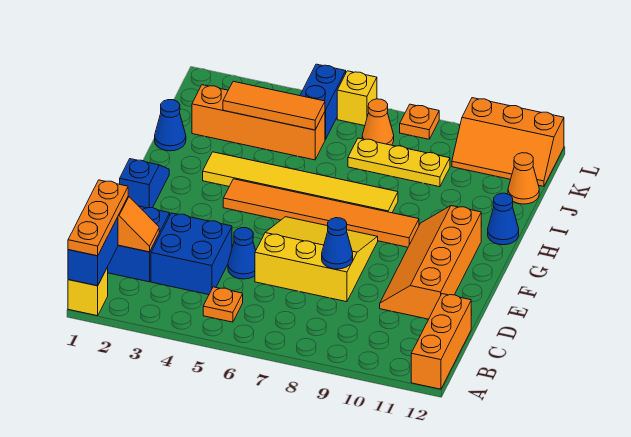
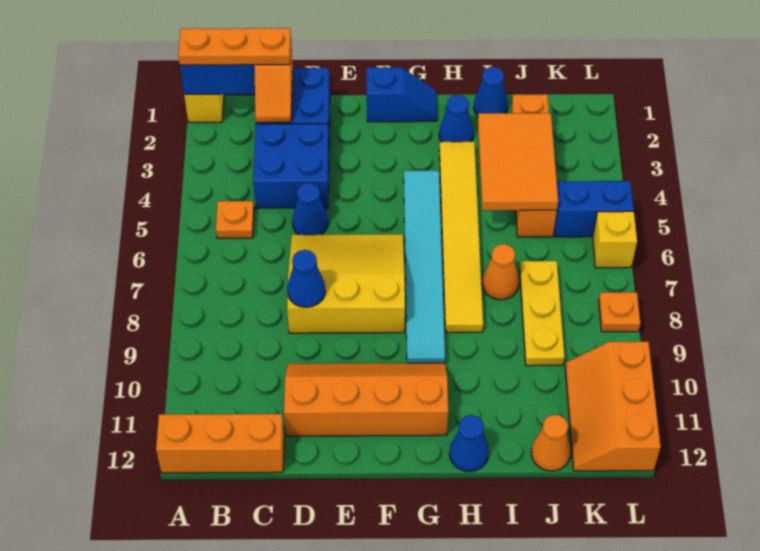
yellow slope D6:F8 level 1 top D -> yellow slope D6:F8 level 1 top 8
orange tile G4:G9 level 1 -> cyan tile G4:G9 level 1
none -> blue cone H2 level 1
orange tile J3:J5 level 2 -> orange tile I3:J5 level 2
orange cone K7 level 1 -> orange cone I7 level 1

